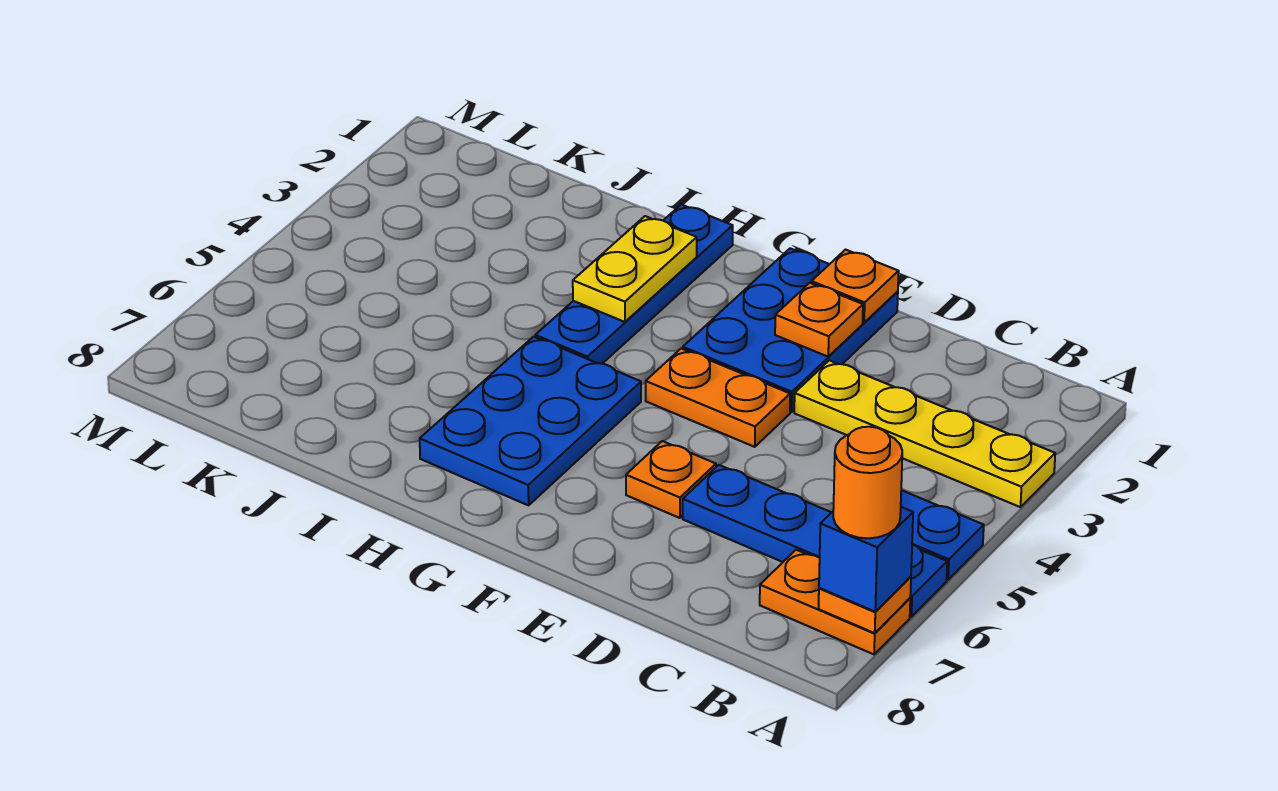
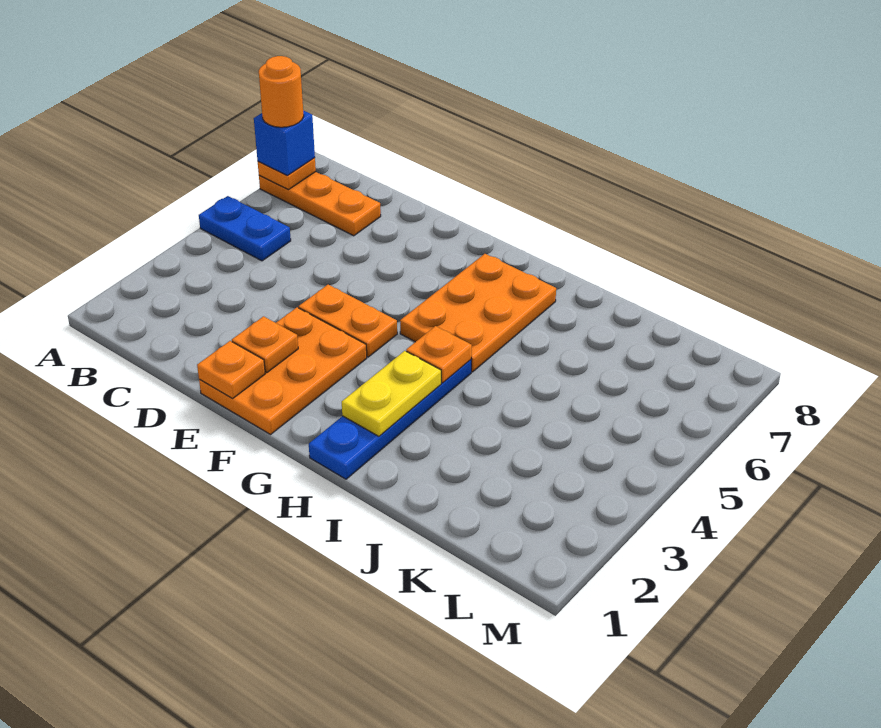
yellow plate A3:D3 level 1 -> none
blue plate A6:D6 level 1 -> none
orange plate A7:B7 level 1 -> orange plate A7:C7 level 1
blue plate E1:F3 level 1 -> orange plate E1:F3 level 1
orange plate E6 level 1 -> orange plate H4 level 2
blue plate G5:H7 level 1 -> orange plate G5:H7 level 1

